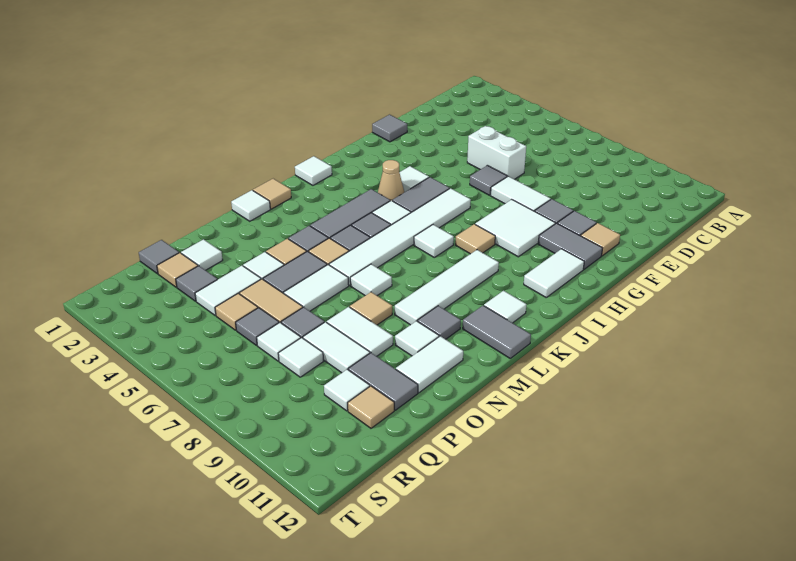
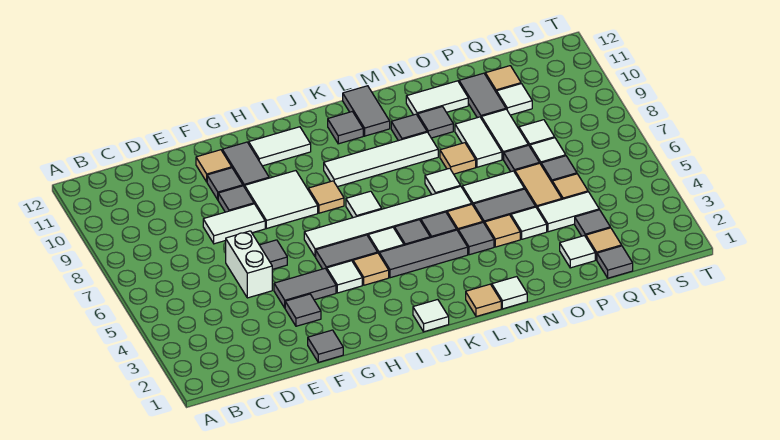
none -> grey tile F3 level 1
none -> grey tile F4:G4 level 1
white tile F7:F8 level 1 -> white tile E8:F8 level 1
tan cone I4 level 1 -> tan tile I4 level 1
white tile K11 level 1 -> grey tile K11 level 1
white tile N10 level 1 -> grey tile N10 level 1

